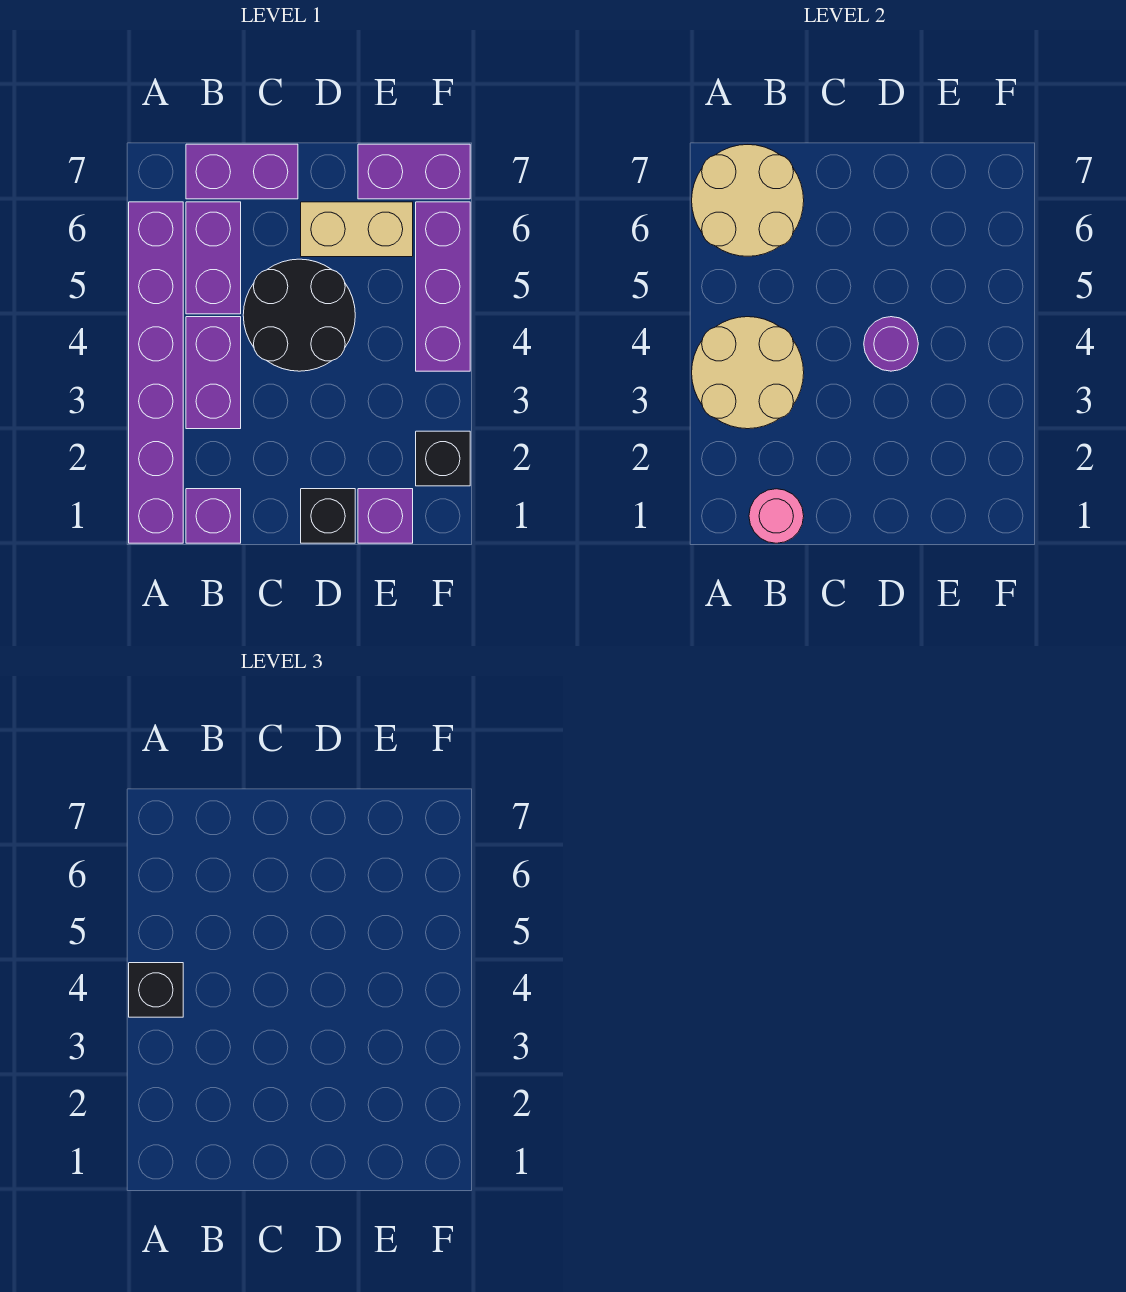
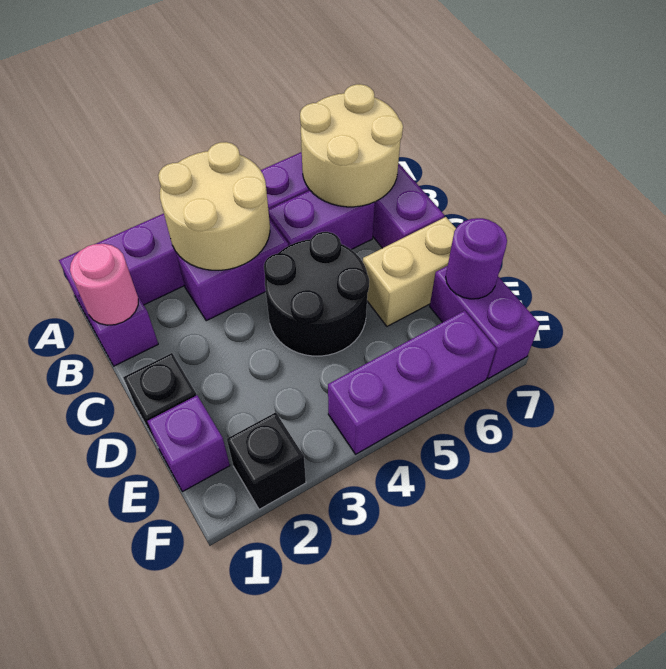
black brick A4 level 3 -> none
purple round brick D4 level 2 -> purple round brick E7 level 2
tan brick D6:E6 level 1 -> tan brick D6:D7 level 1

